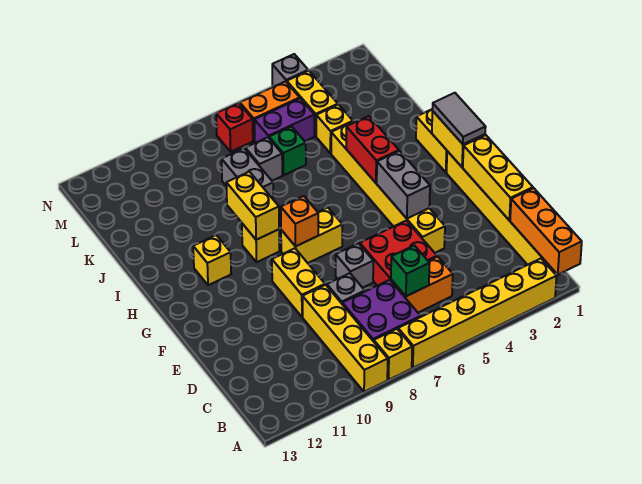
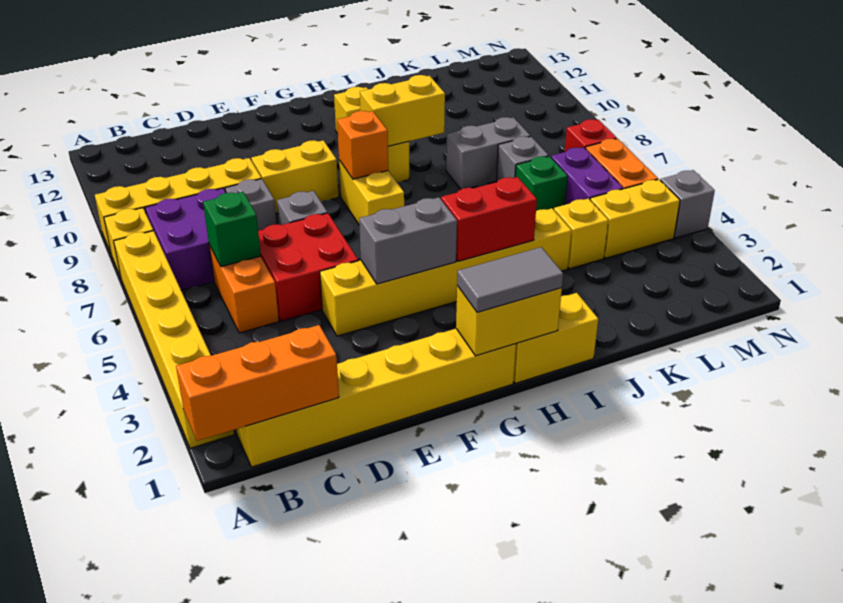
yellow brick D1:F1 level 2 -> none

